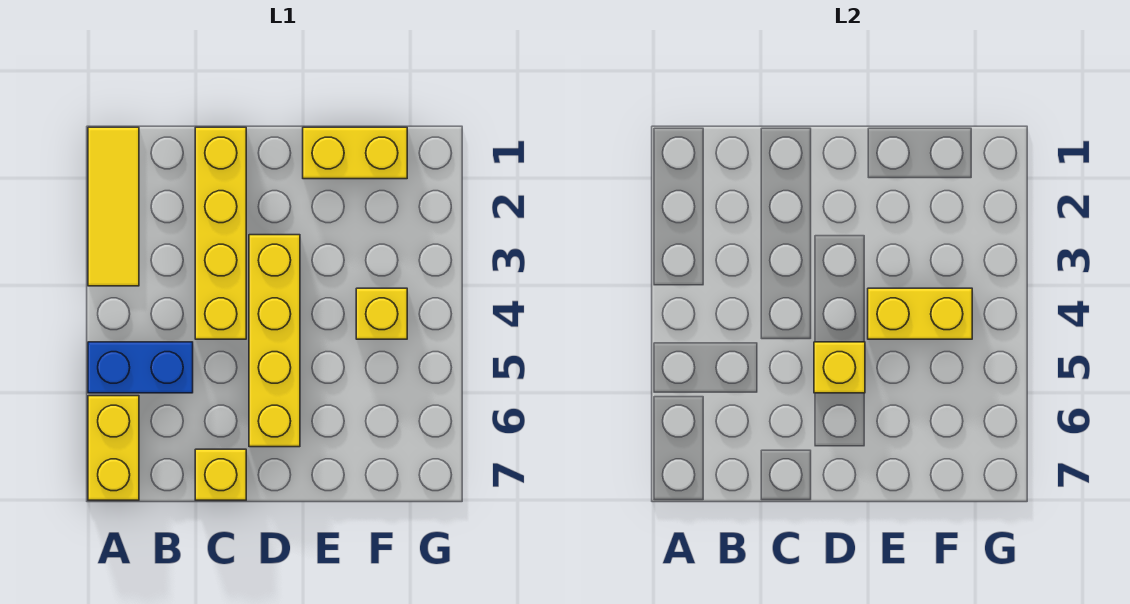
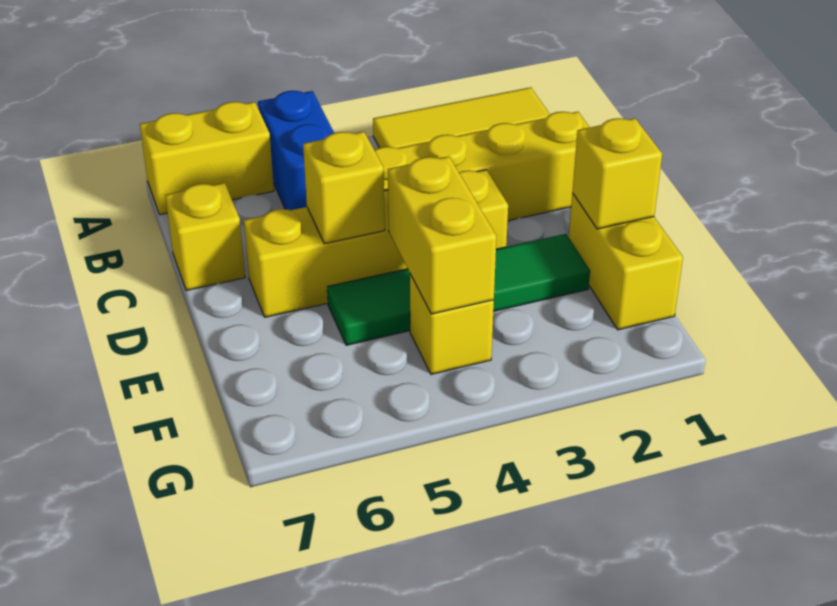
none -> yellow brick E1 level 2
none -> green tile E2:E5 level 1

